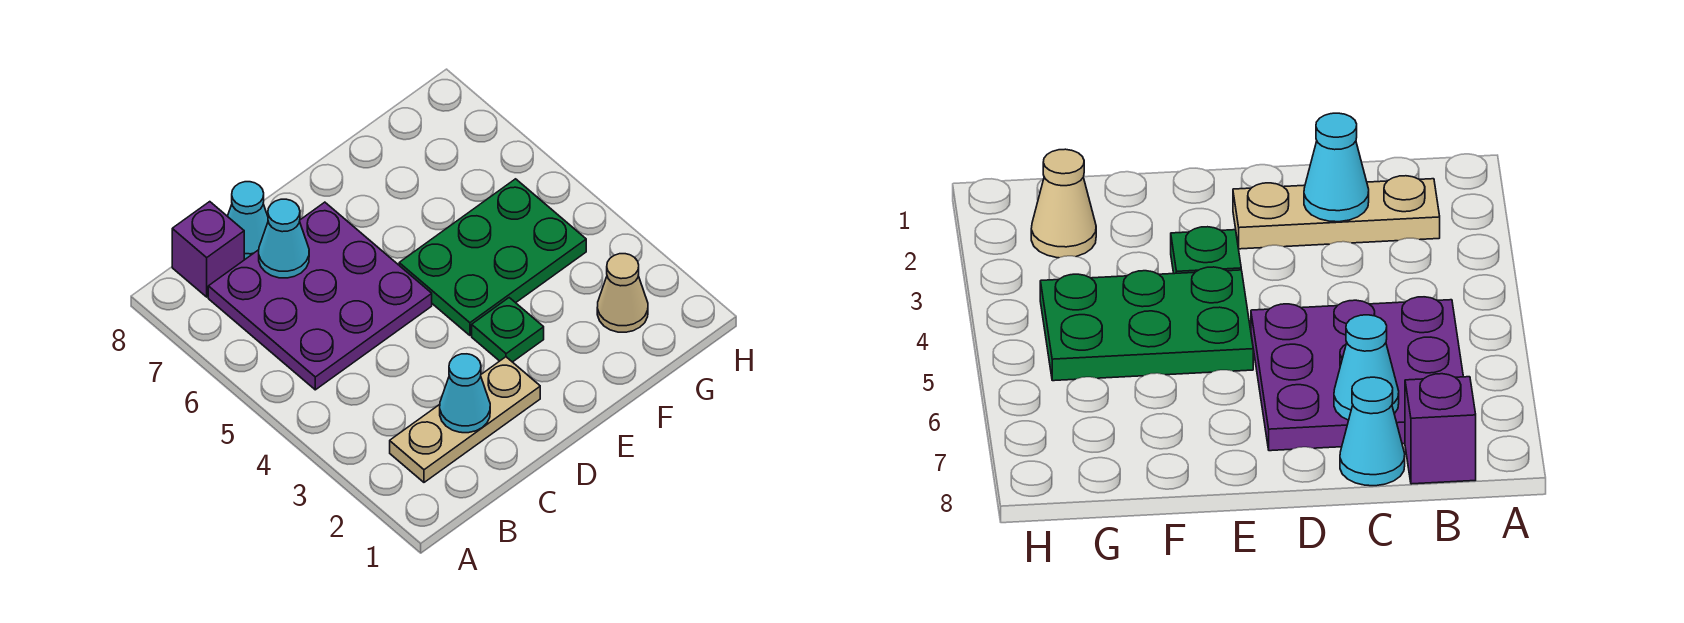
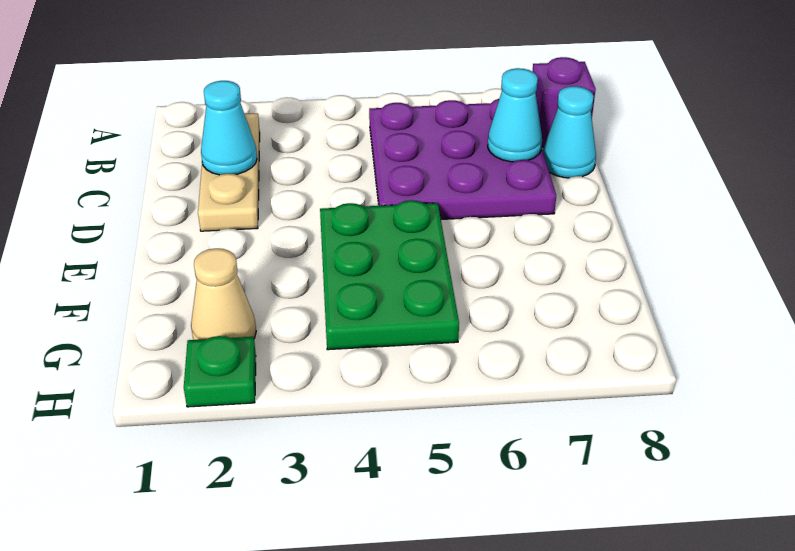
green plate E3 level 1 -> green plate H2 level 1

